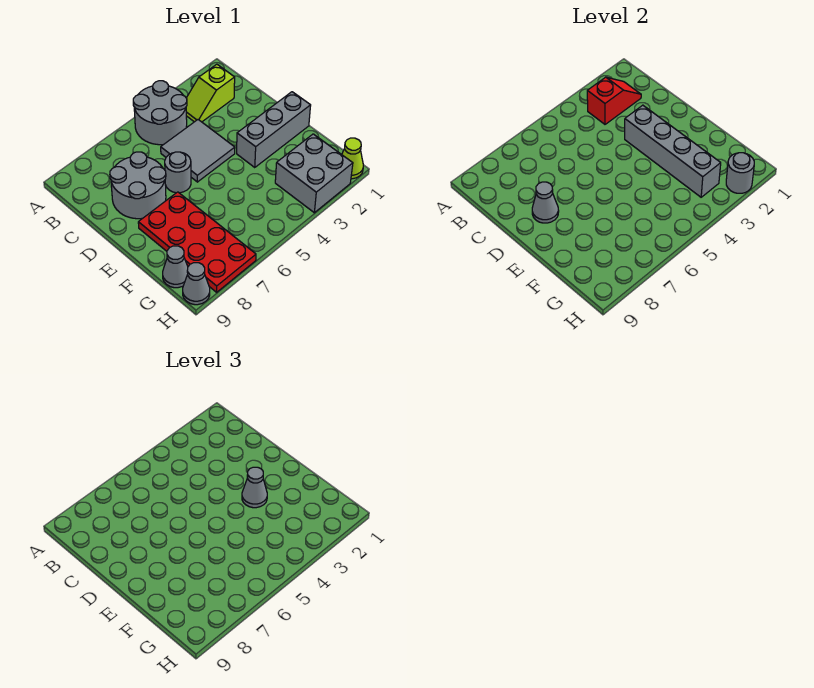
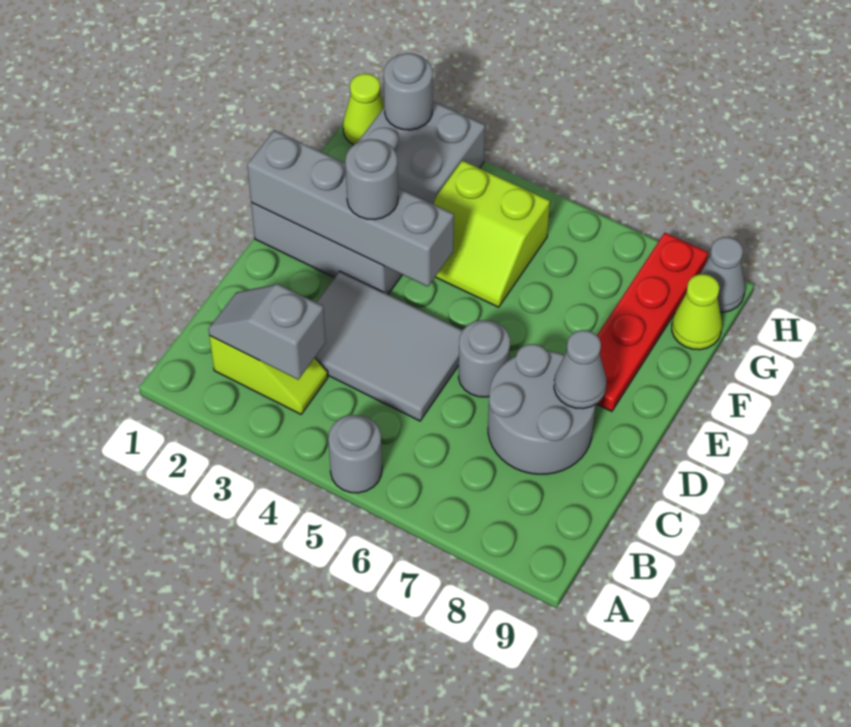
grey round brick A4:B5 level 1 -> grey round brick A5 level 1
red slope B2:B3 level 2 top 3 -> grey slope B2:B3 level 2 top 3
grey tile C4:D5 level 1 -> grey tile C3:D5 level 1
grey brick D3:G3 level 2 -> grey brick E1:E4 level 2
grey cone E3 level 3 -> grey round brick E3 level 3
red plate E7:H8 level 1 -> red plate E8:H8 level 1
none -> lime slope F4:G5 level 1 top G
grey cone G9 level 1 -> lime cone G9 level 1

